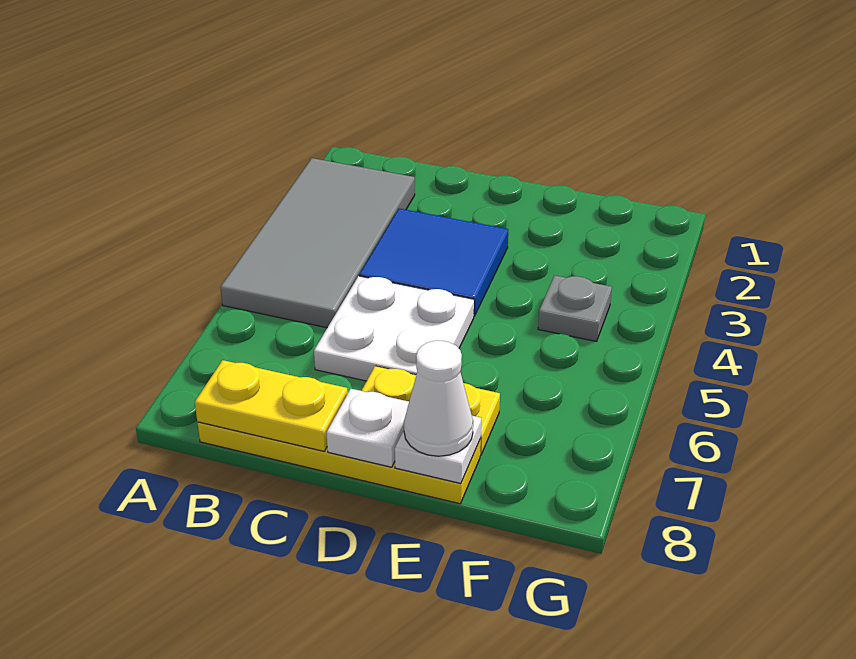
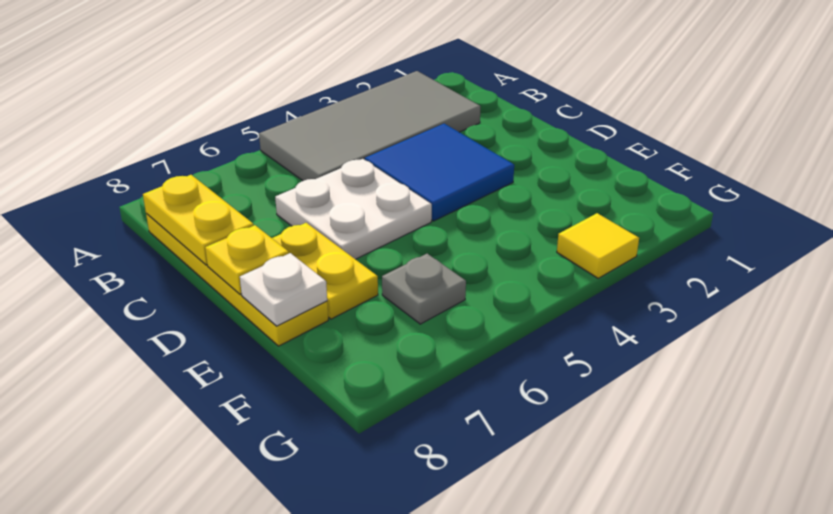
white plate D8 level 2 -> yellow plate D8 level 2
white cone E8 level 3 -> none
grey plate F4 level 1 -> grey plate F6 level 1
none -> yellow tile G3 level 1

